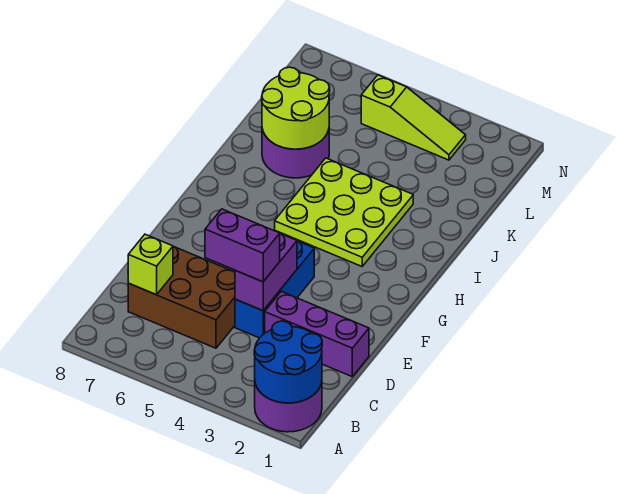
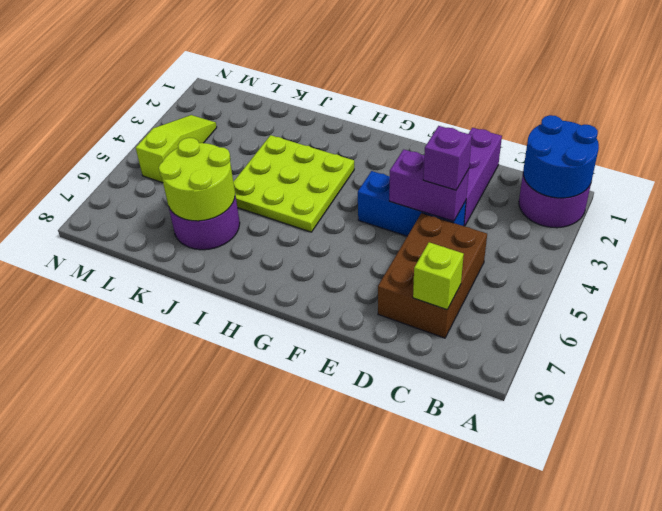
purple brick D4:D5 level 3 -> purple brick D4 level 3

